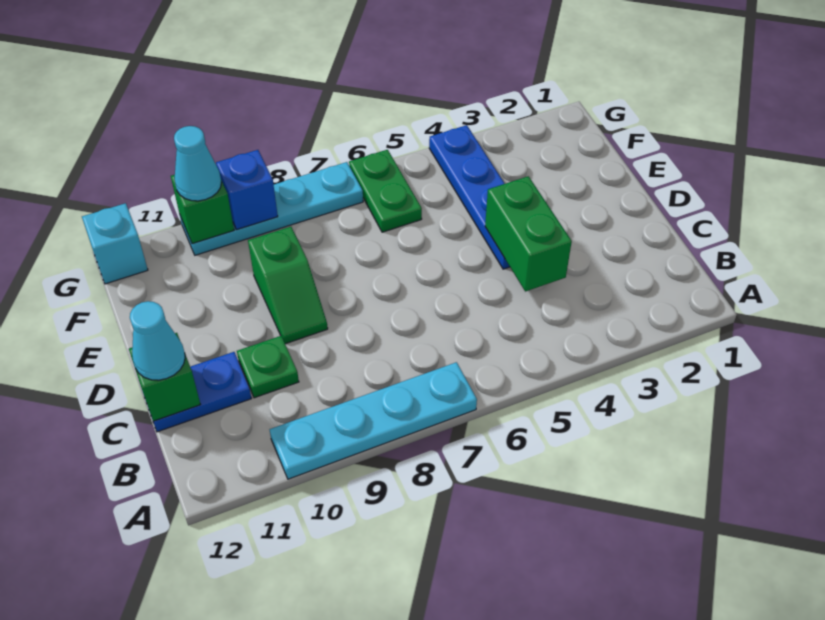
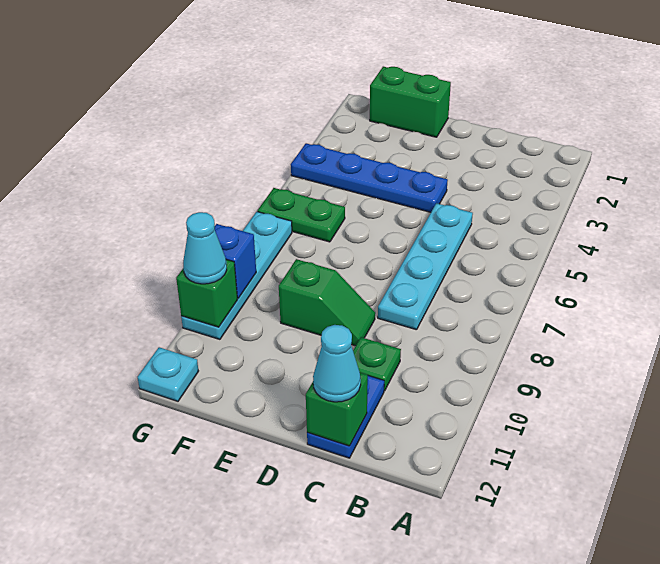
cyan plate A7:A10 level 1 -> cyan plate C5:C8 level 1
green brick C4:D4 level 2 -> green brick E1:F1 level 1
cyan brick G12 level 1 -> cyan plate G12 level 1

